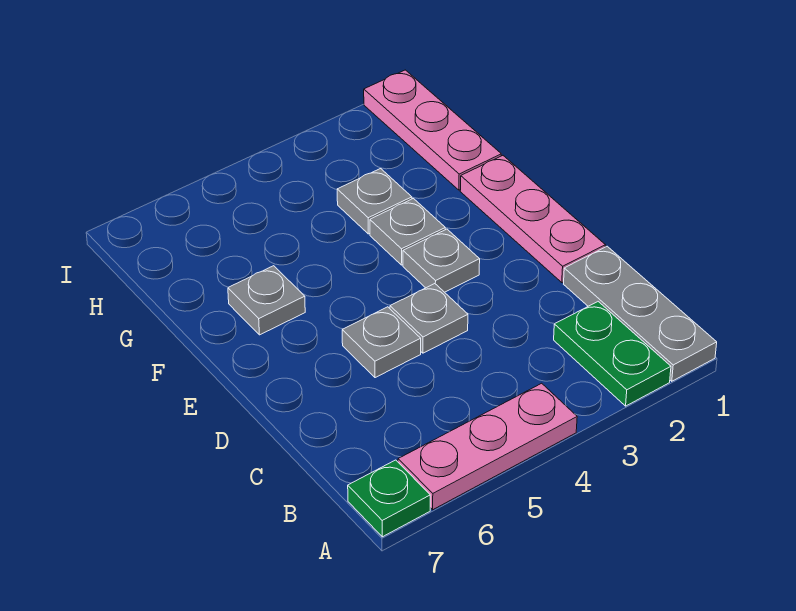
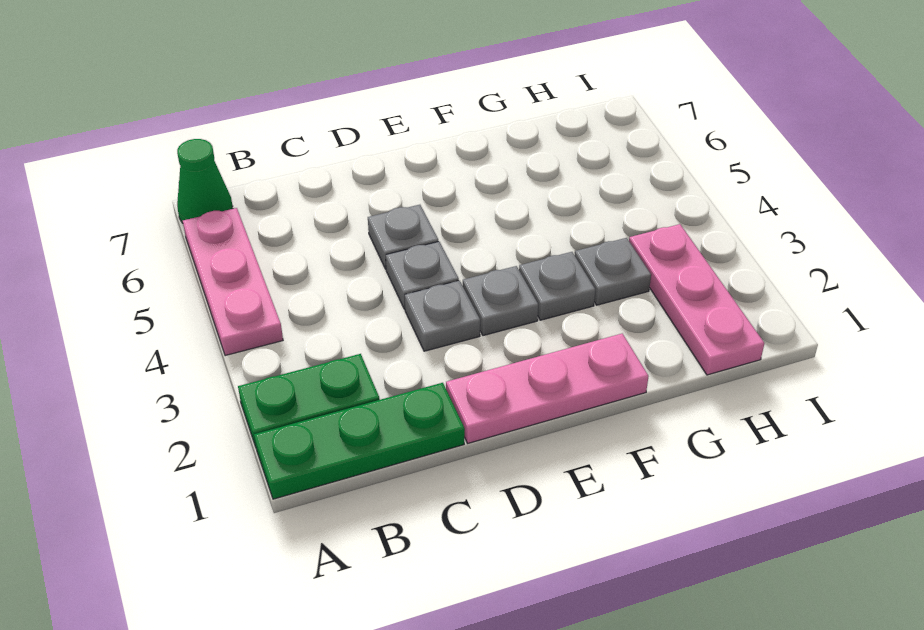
grey plate A1:C1 level 1 -> green plate A1:C1 level 1
green plate A7 level 1 -> green cone A7 level 1
grey plate F6 level 1 -> grey plate D3 level 1
pink plate G1:I1 level 1 -> pink plate H1:H3 level 1

